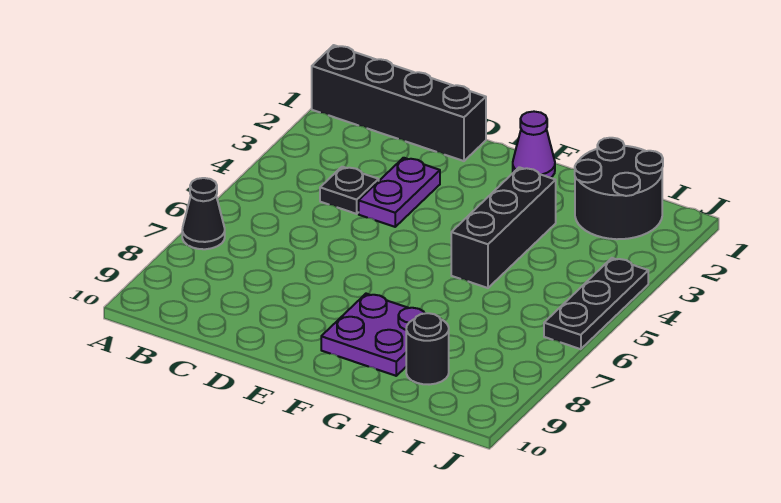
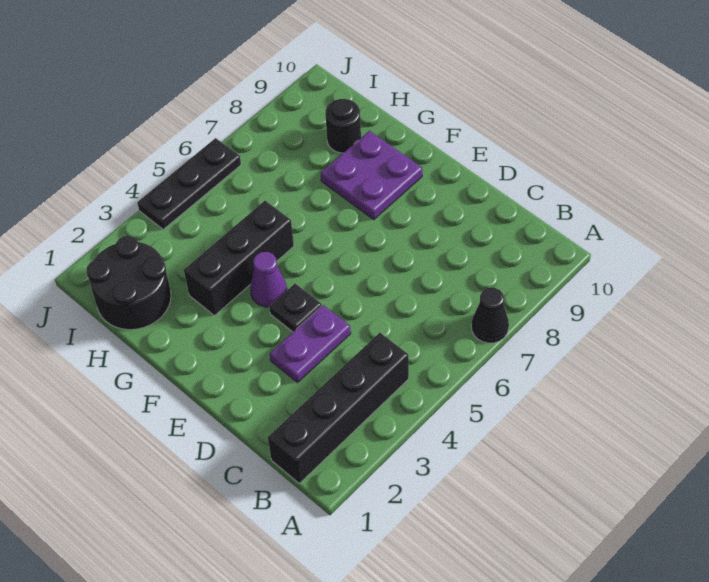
black brick A1:D1 level 1 -> black brick B1:B4 level 1
black plate C4 level 1 -> black plate E4 level 1
purple cone F1 level 1 -> purple cone F4 level 1

